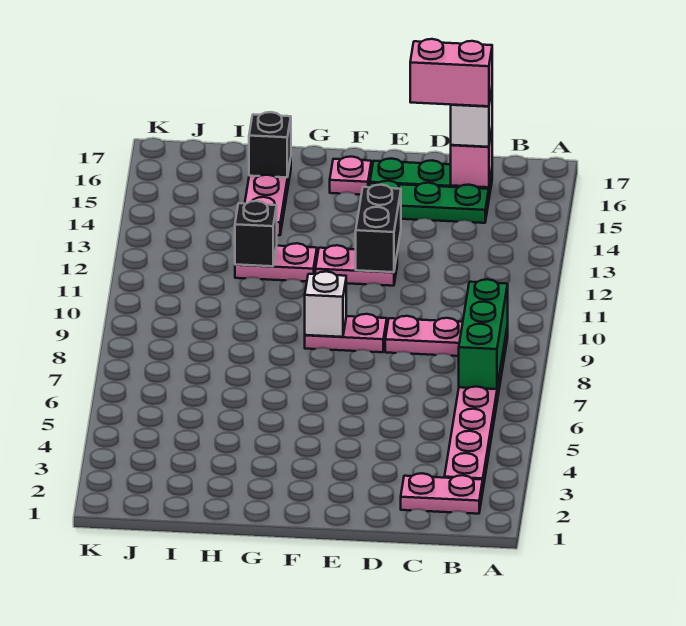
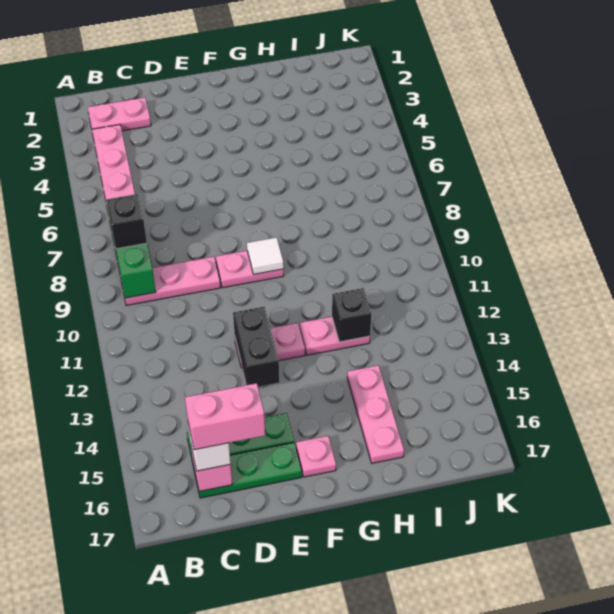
white brick F9 level 2 -> white tile F9 level 2
black brick H16 level 2 -> black brick B8 level 3

